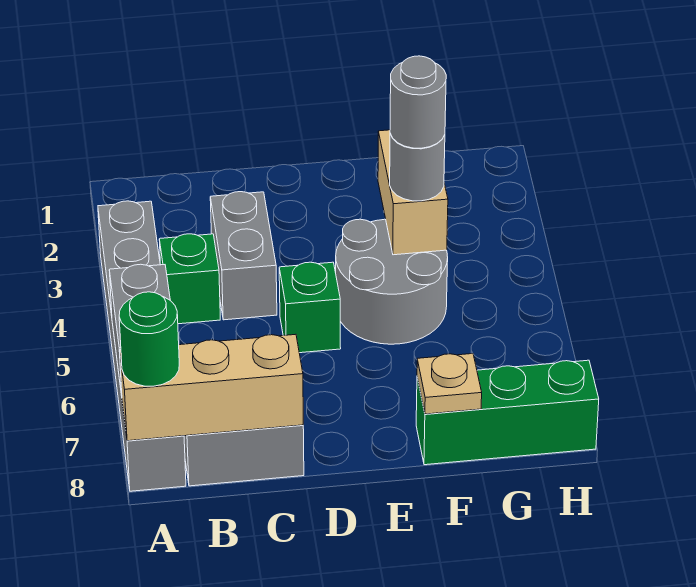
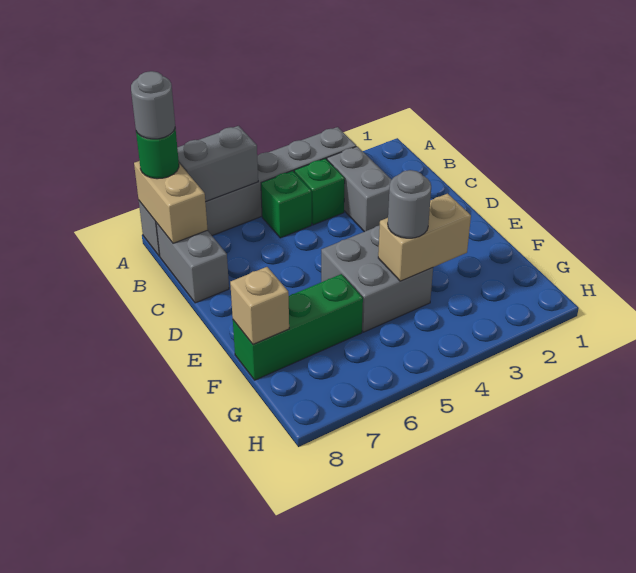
tan brick A8:C8 level 2 -> tan brick A8:B8 level 2
grey brick C3:C4 level 1 -> grey brick B3:C3 level 1
green brick D5 level 1 -> green brick B5 level 1
grey round brick E4:F5 level 1 -> grey brick E4:F5 level 1
grey round brick F4 level 4 -> grey round brick A8 level 4
green brick F8:H8 level 1 -> green brick F6:F8 level 1
tan plate F8 level 2 -> tan brick F8 level 2

